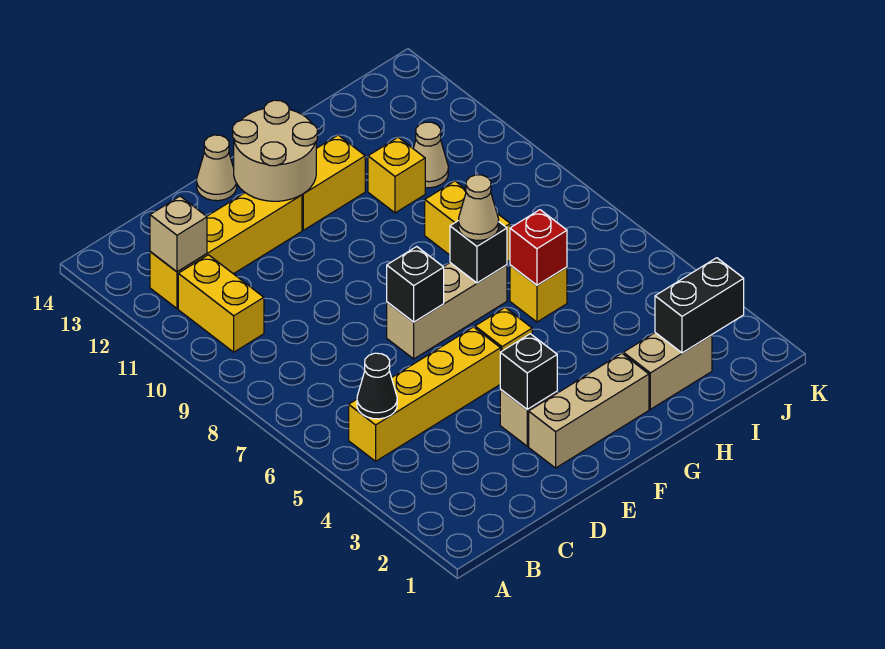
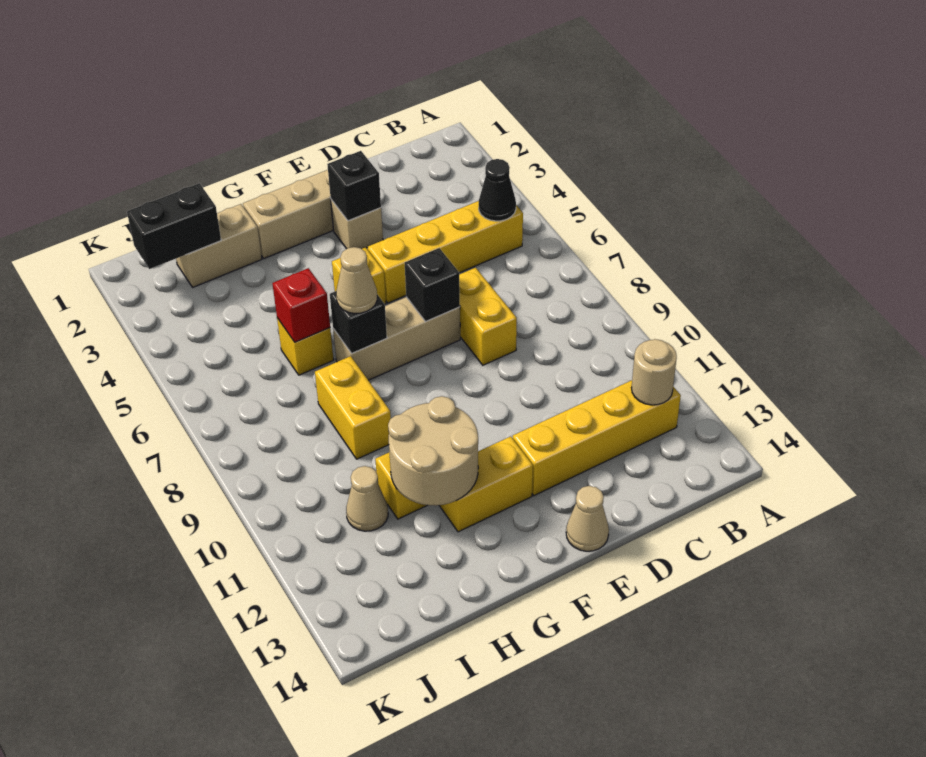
yellow brick B10:B11 level 1 -> yellow brick D7:D8 level 1
tan brick B12 level 2 -> tan round brick B12 level 2
tan round brick E12:F13 level 2 -> tan round brick G11:H12 level 2

